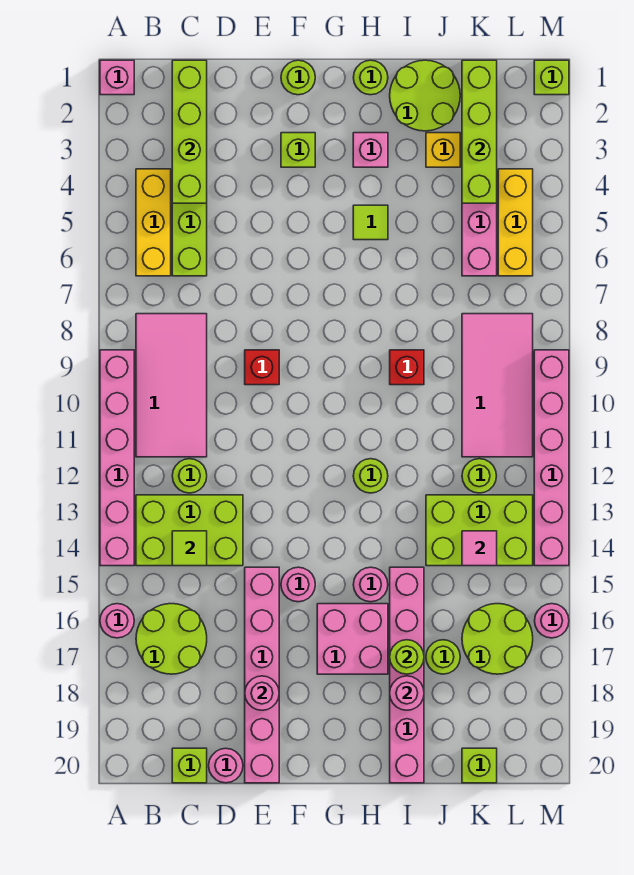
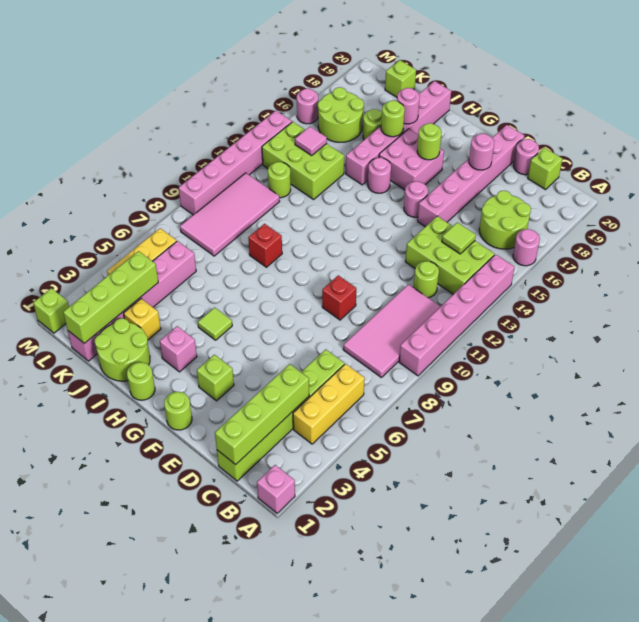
lime round brick H12 level 1 -> lime round brick G17 level 2

